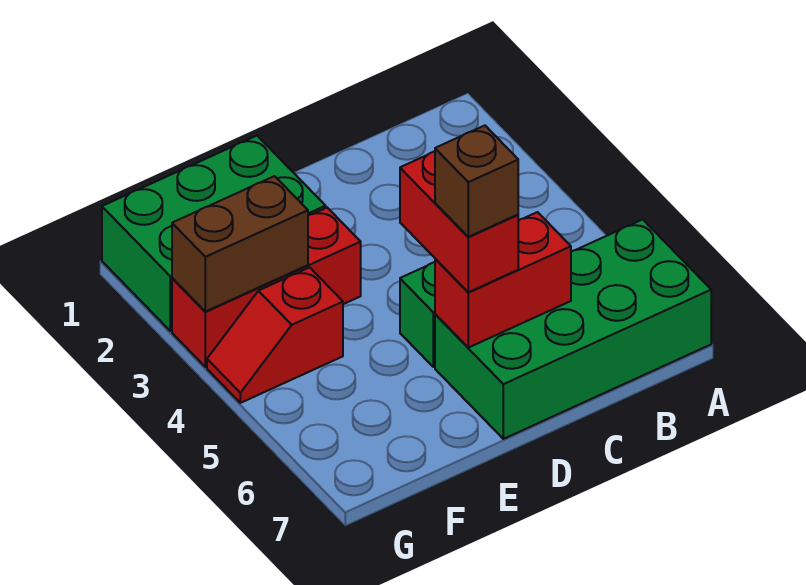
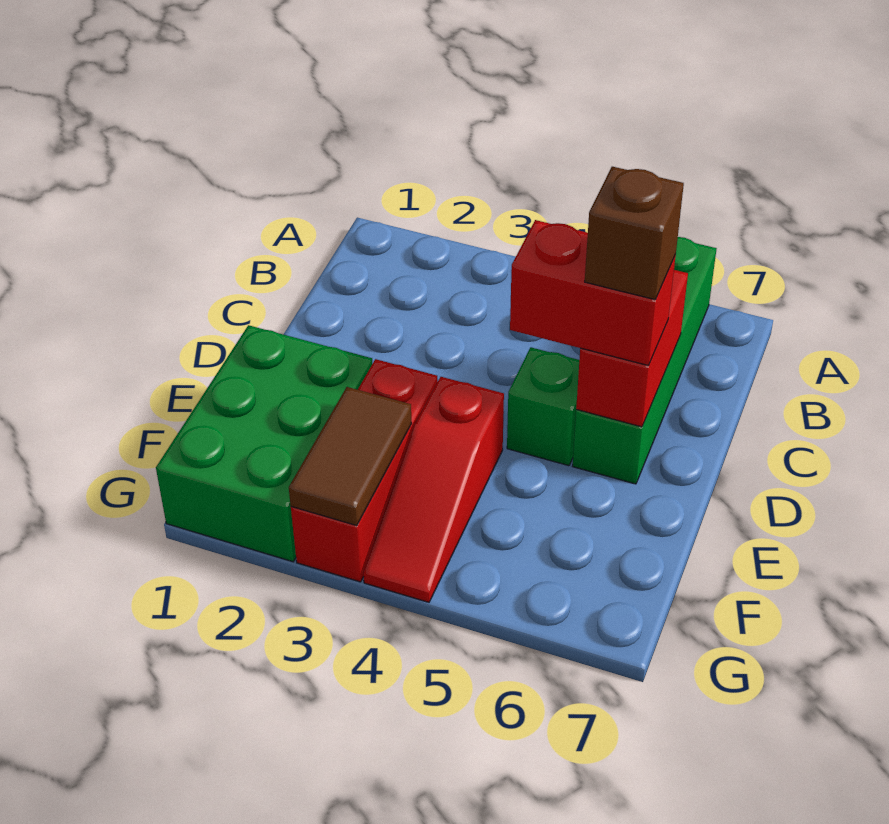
green brick A6:D7 level 1 -> green brick A6:D6 level 1
brown brick F3:G3 level 2 -> brown tile F3:G3 level 2
red slope F4:G4 level 1 top F -> red slope E4:G4 level 1 top E

